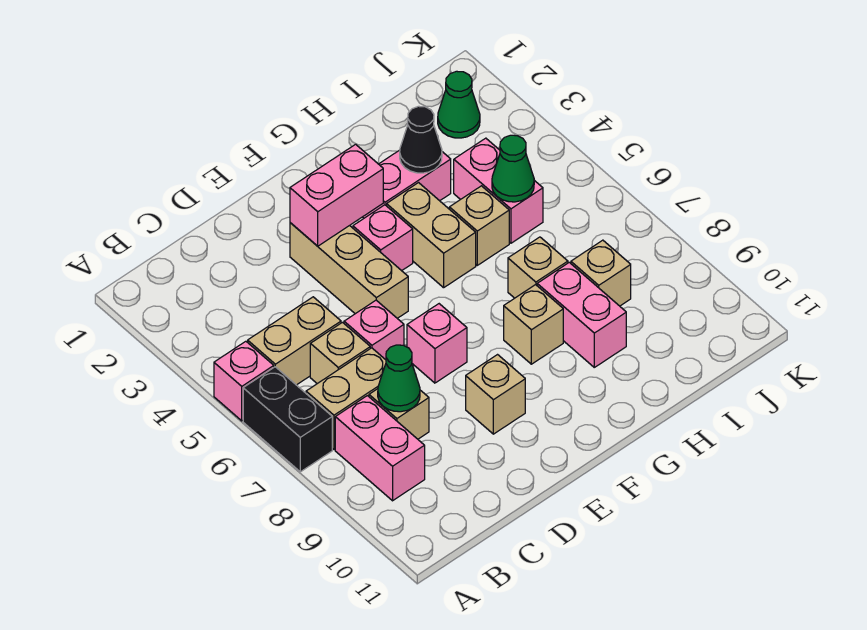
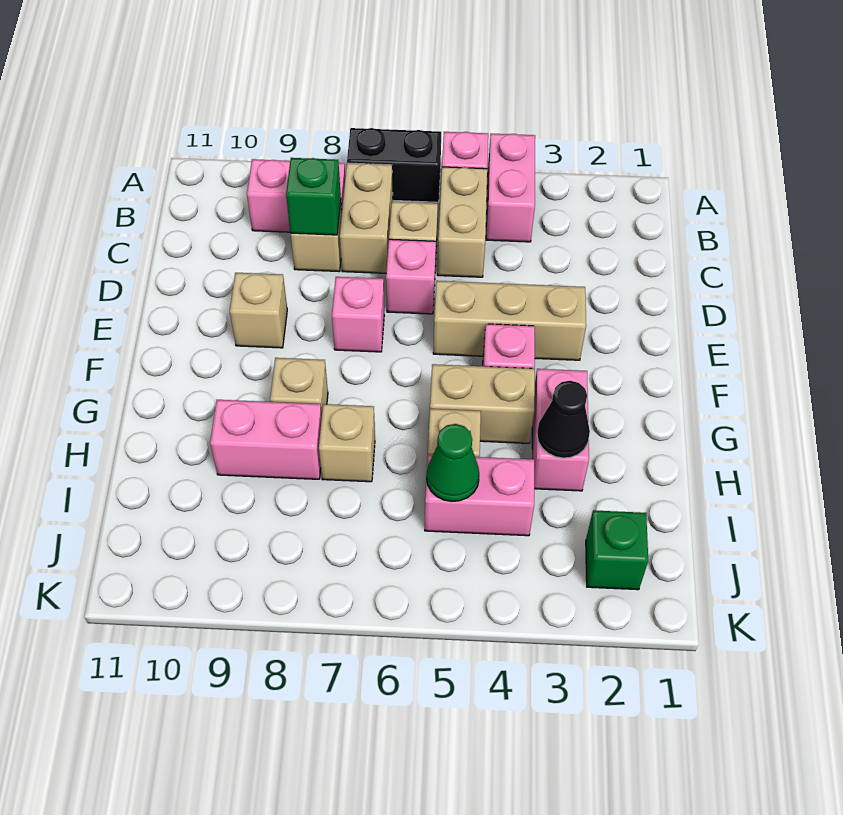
green cone C8 level 2 -> green brick C8 level 2
pink brick E3:F3 level 2 -> pink brick A4:B4 level 1
tan brick I8 level 1 -> none
green cone J2 level 1 -> green brick J2 level 1

